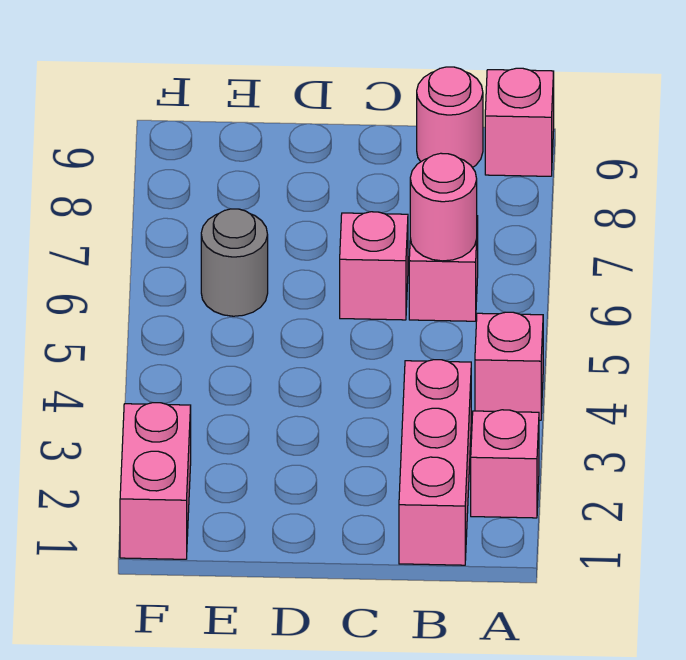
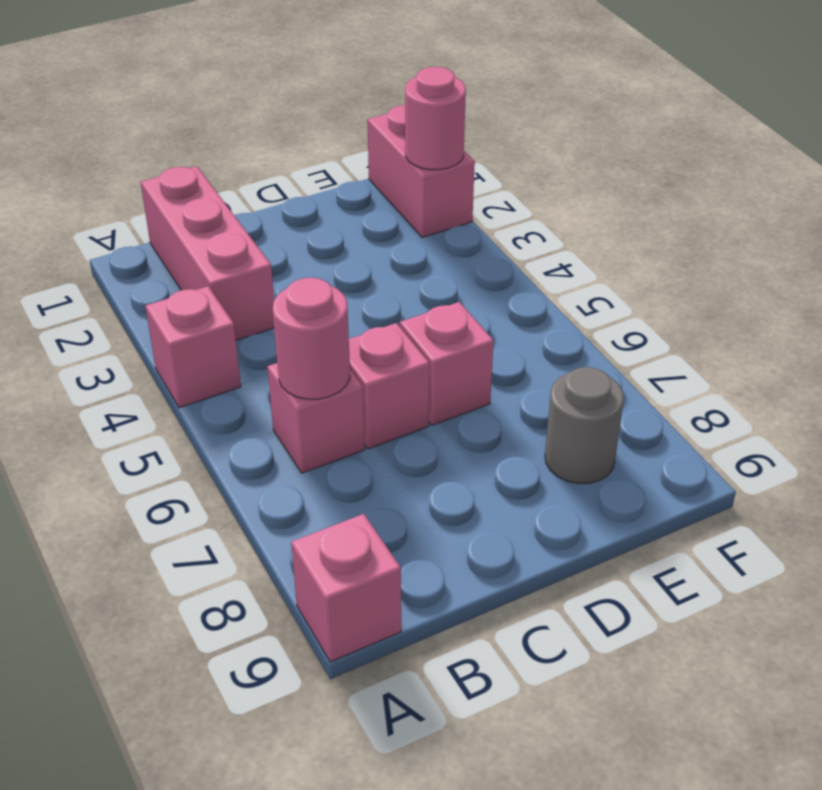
pink brick A2 level 1 -> pink brick D6 level 1
pink round brick B9 level 1 -> pink round brick F2 level 2
grey round brick E6 level 1 -> grey round brick E8 level 1

